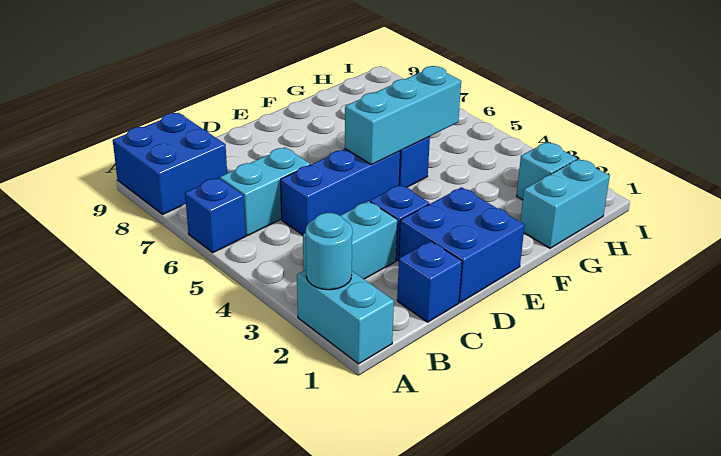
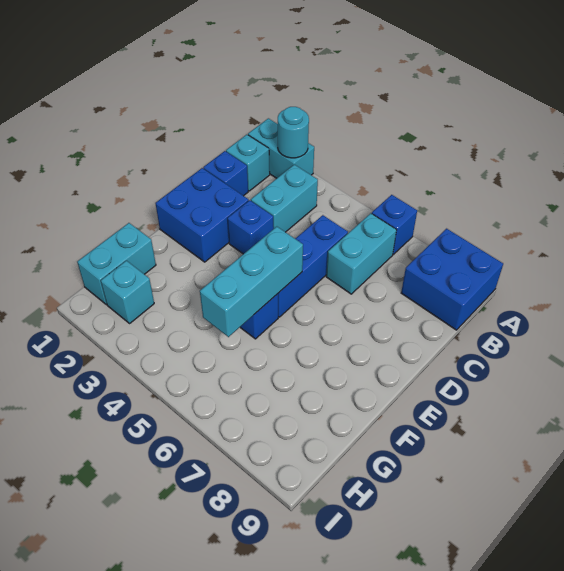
none -> cyan brick B1 level 1

